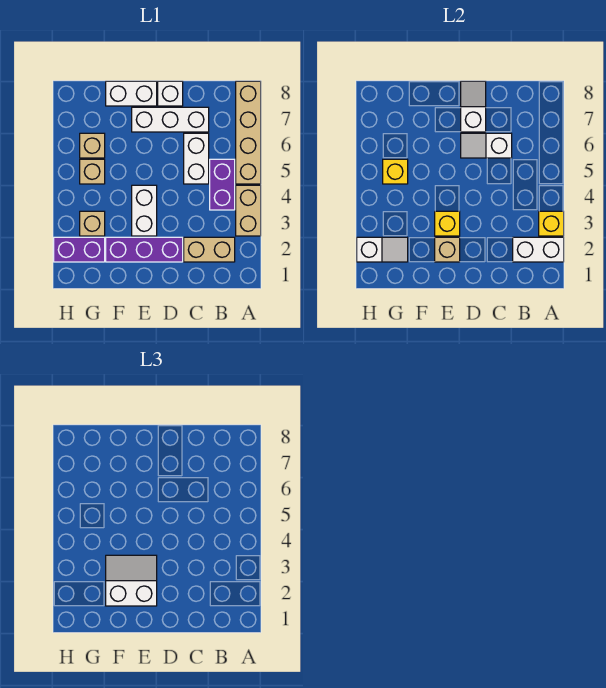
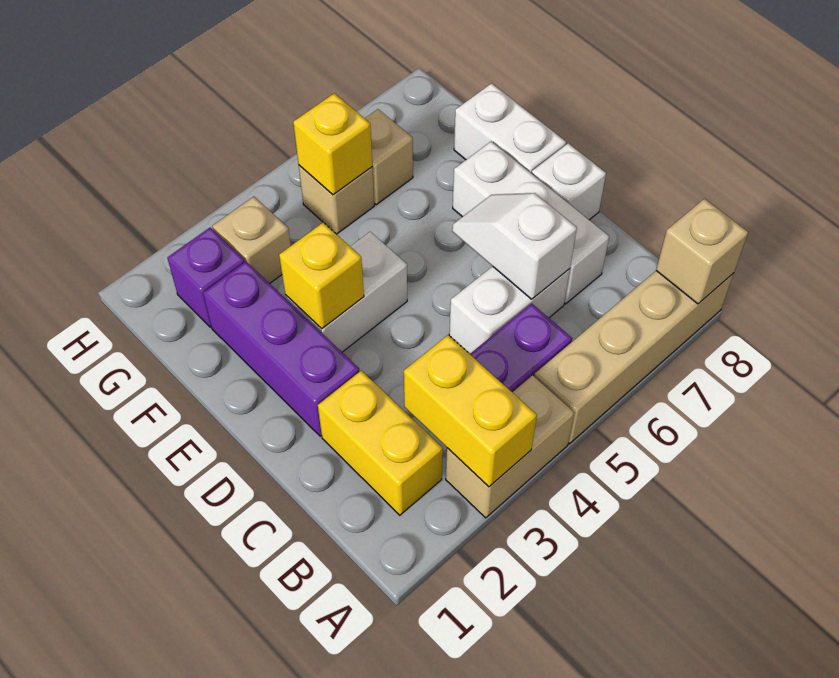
white brick A2:B2 level 2 -> none
yellow brick A3 level 2 -> yellow brick A3:B3 level 2
tan brick B2:C2 level 1 -> yellow brick B2:C2 level 1
white slope D7:D8 level 2 top 7 -> none
tan brick E2 level 2 -> tan brick A8 level 2
white slope E2:F3 level 3 top 2 -> none
purple brick G2:H2 level 1 -> purple brick G2 level 1
white slope G2:H2 level 2 top H -> none

